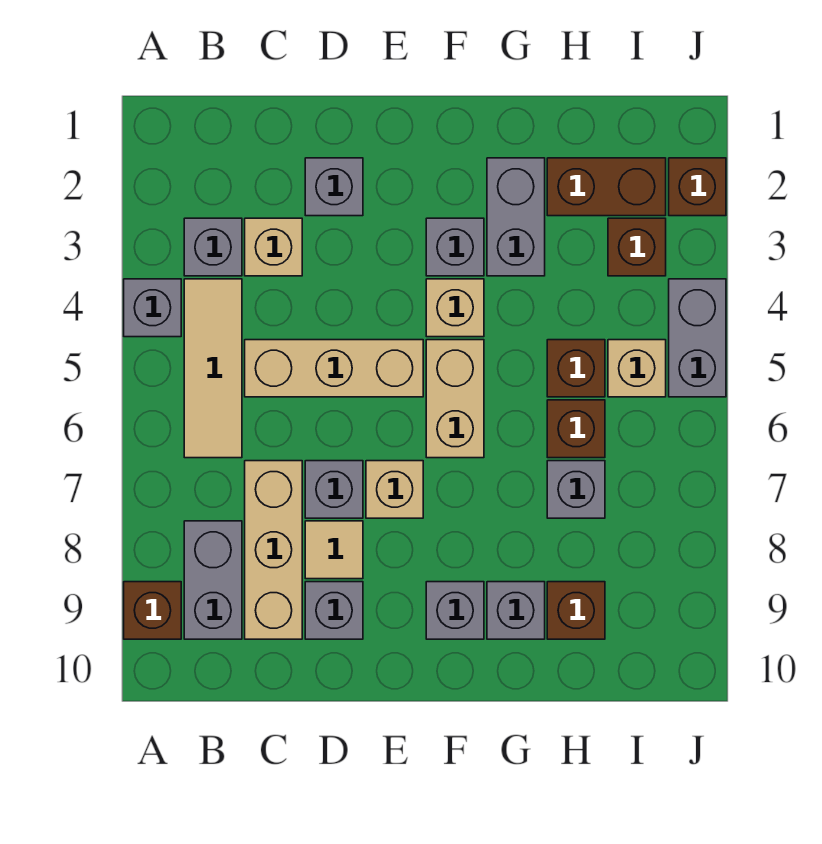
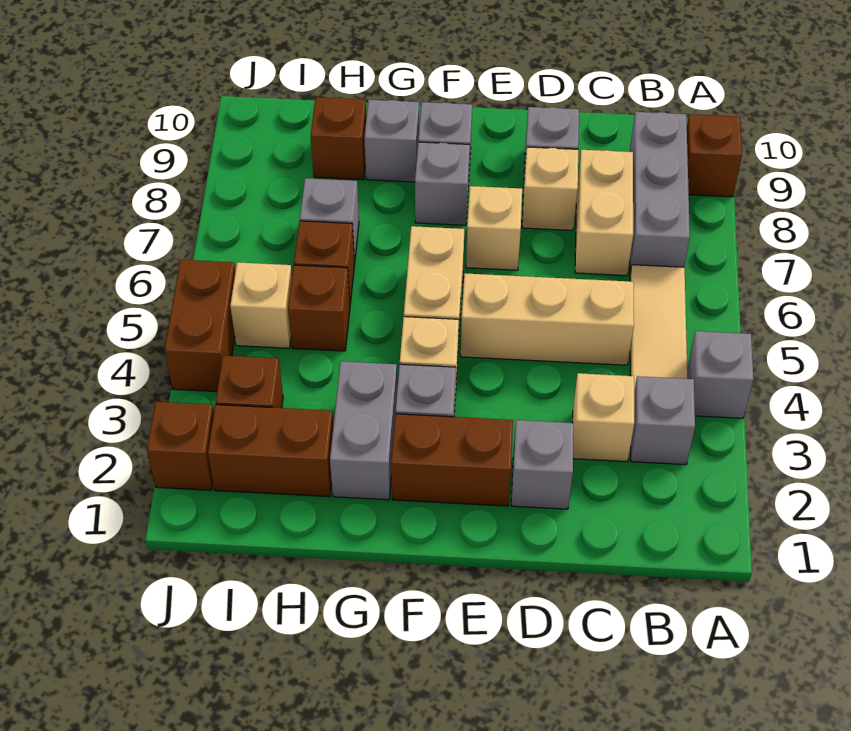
grey brick B8:B9 level 1 -> grey brick B7:B9 level 1
tan brick C7:C9 level 1 -> tan brick C7:C8 level 1
grey brick D7 level 1 -> grey brick F8 level 1
tan tile D8 level 1 -> tan brick D8 level 1
none -> brown brick E2:F2 level 1
grey brick J4:J5 level 1 -> brown brick J4:J5 level 1

